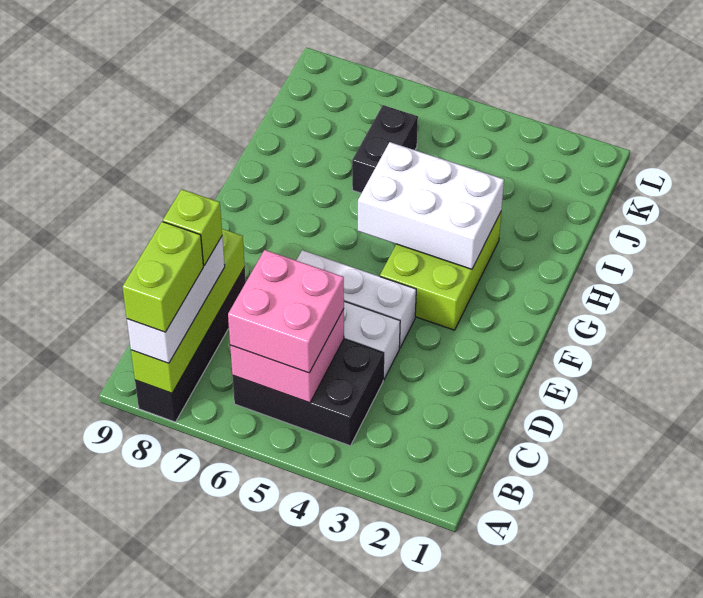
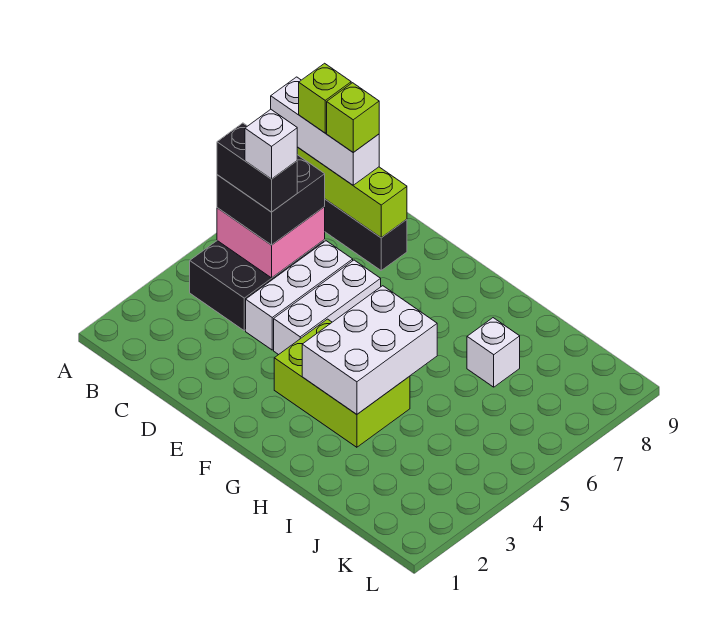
lime brick A8:B8 level 4 -> lime brick B8 level 4
pink brick B5:C6 level 3 -> black brick B5:C6 level 3
none -> white brick C5 level 5
black brick I6:J6 level 1 -> black brick B5:C5 level 4
none -> white brick I7 level 1

